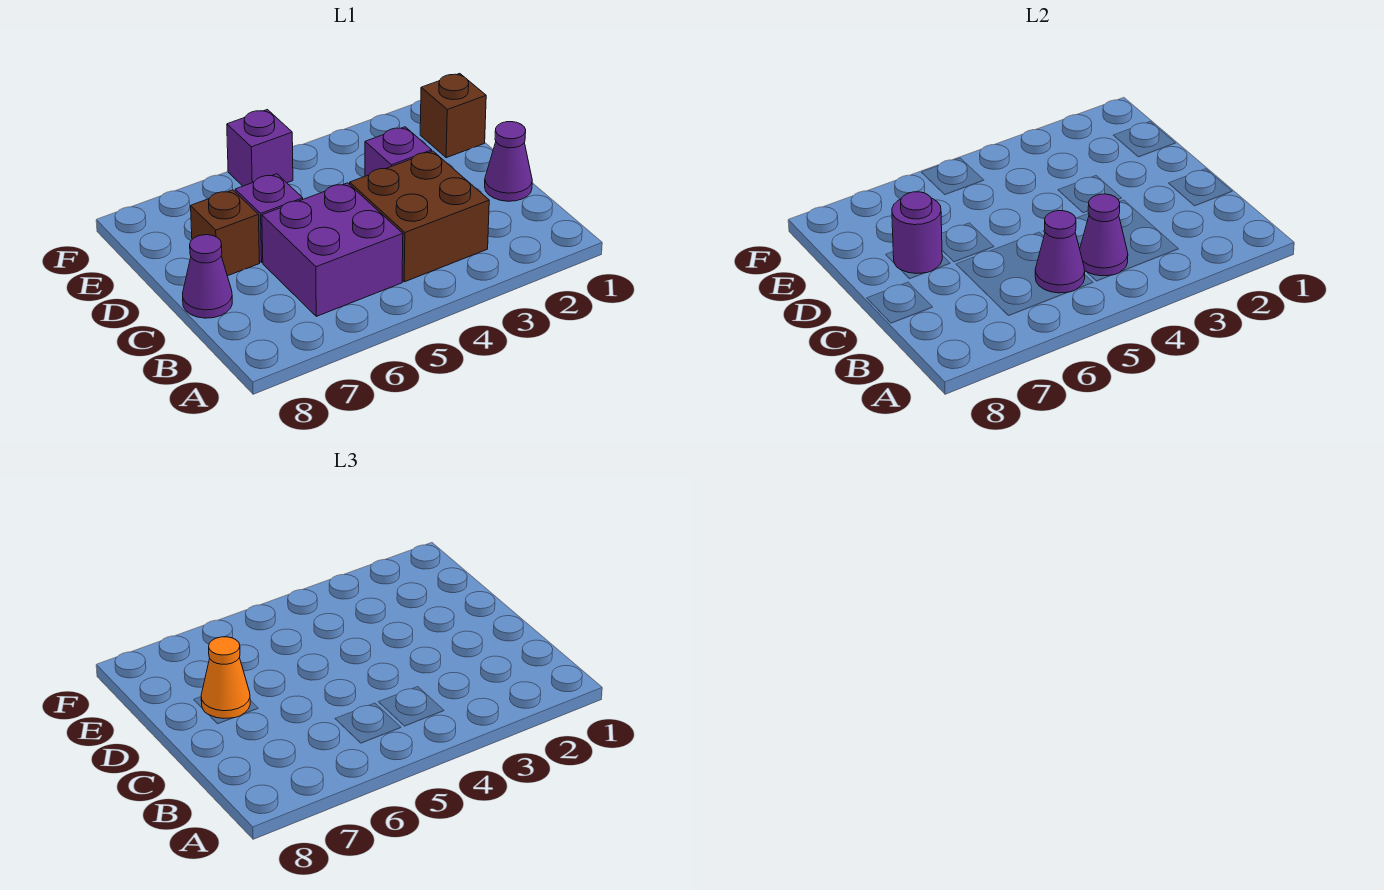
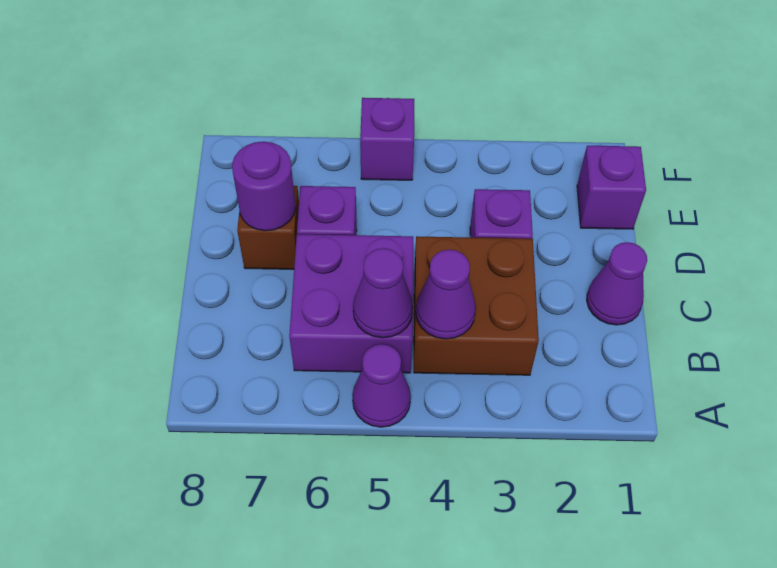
purple cone C8 level 1 -> purple cone A5 level 1
orange cone D7 level 3 -> none
brown brick E1 level 1 -> purple brick E1 level 1

